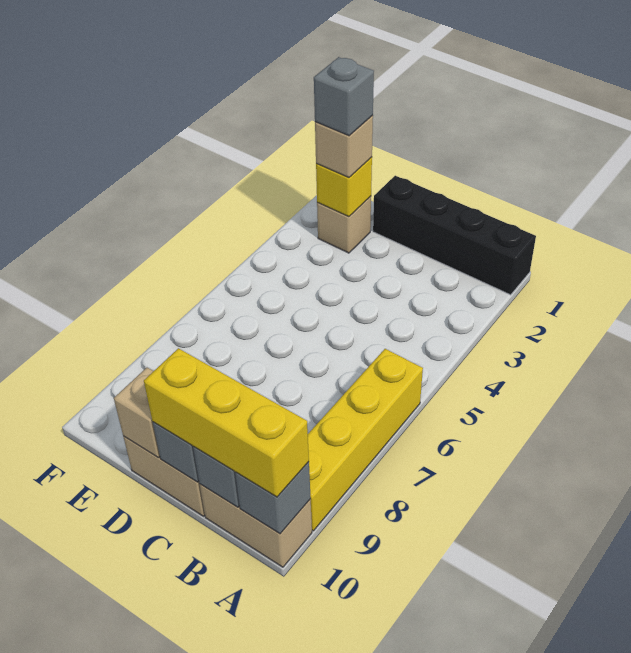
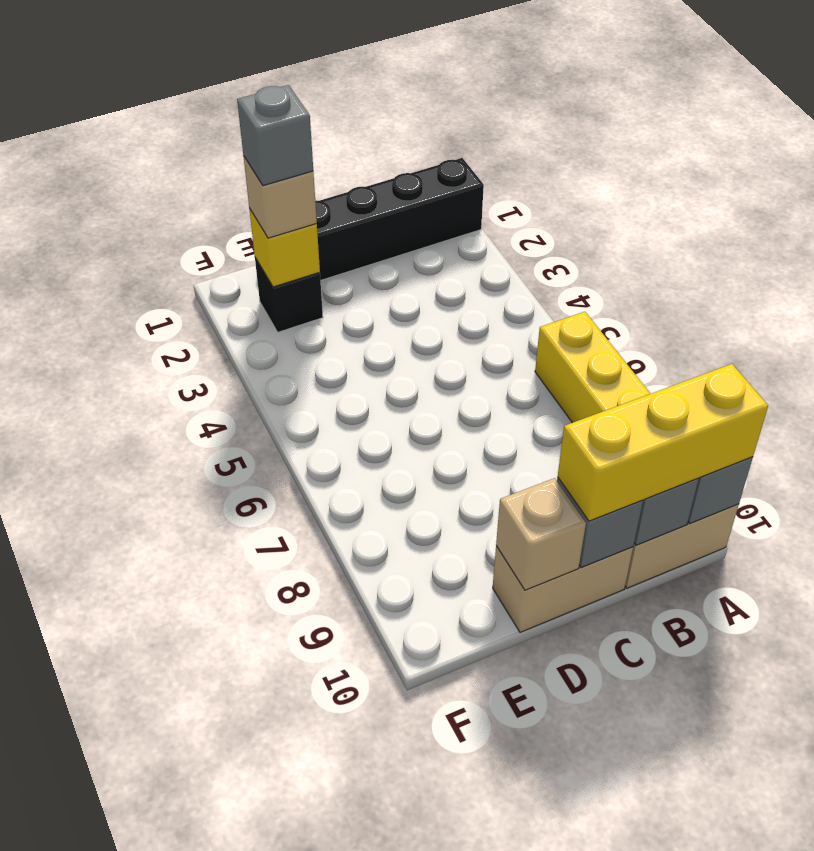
tan brick E2 level 1 -> black brick E2 level 1

